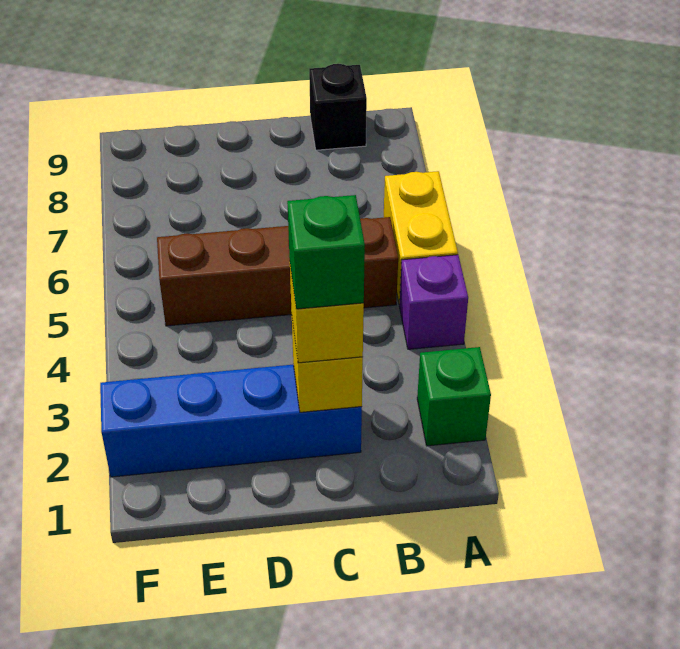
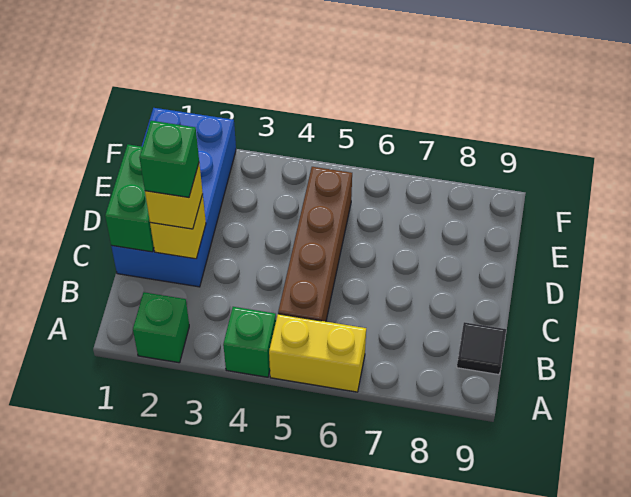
purple brick A4 level 1 -> green brick A4 level 1
black brick B9 level 1 -> black tile B9 level 1
none -> green brick C1:D1 level 2
blue brick C2:F2 level 1 -> blue brick C1:F2 level 1

